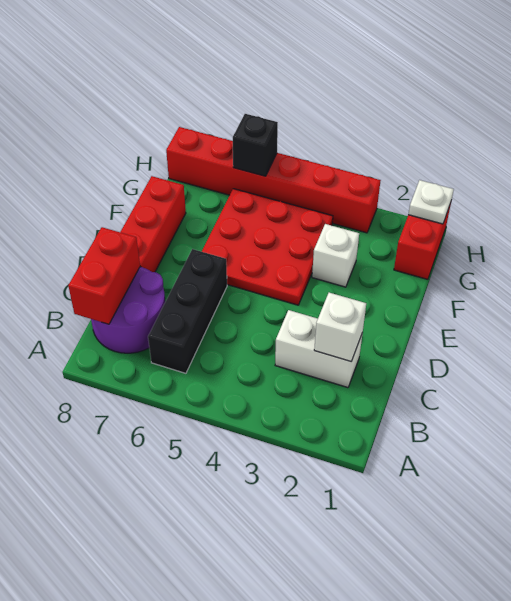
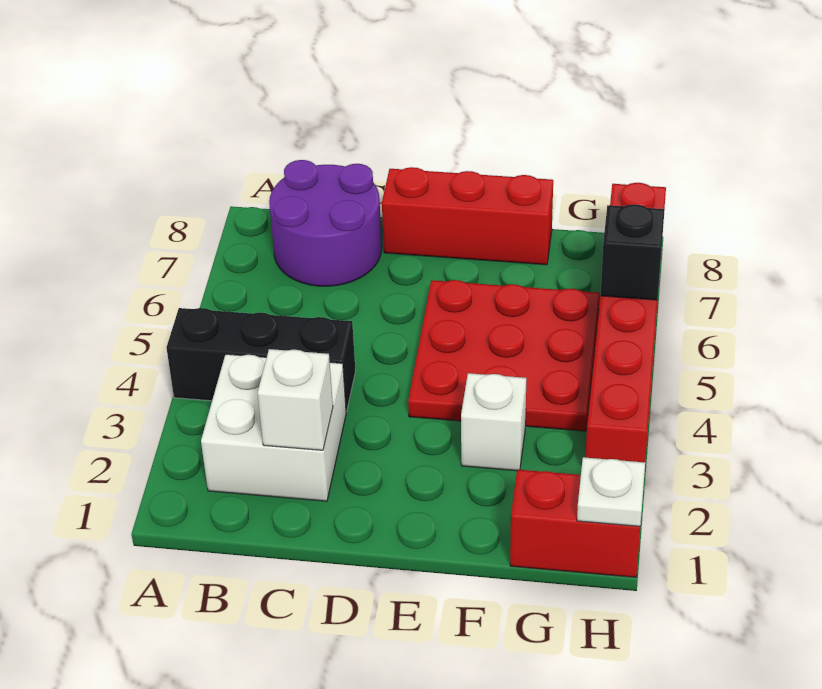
black brick B6:D6 level 1 -> black brick A4:C4 level 1
red brick B8:C8 level 2 -> none
white brick C2:C3 level 1 -> white brick B2:C3 level 1

